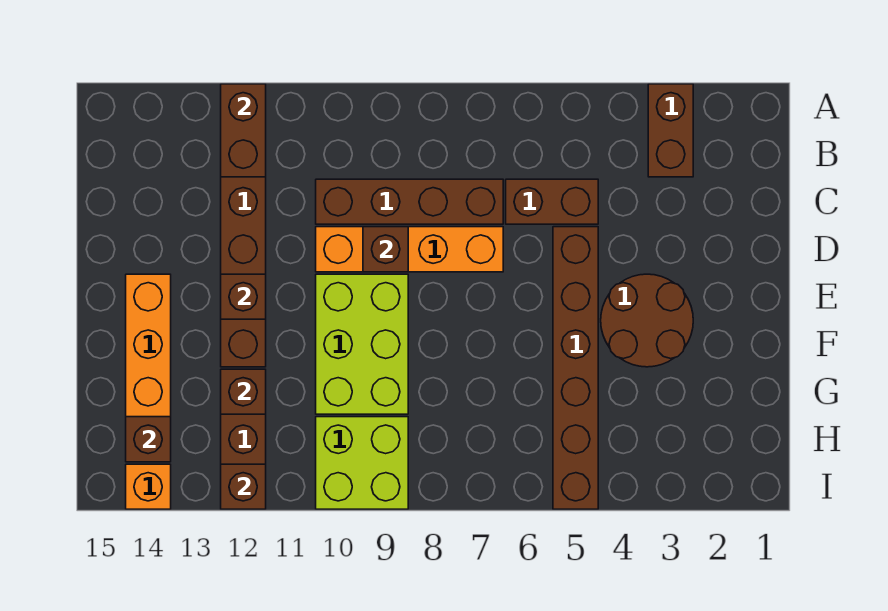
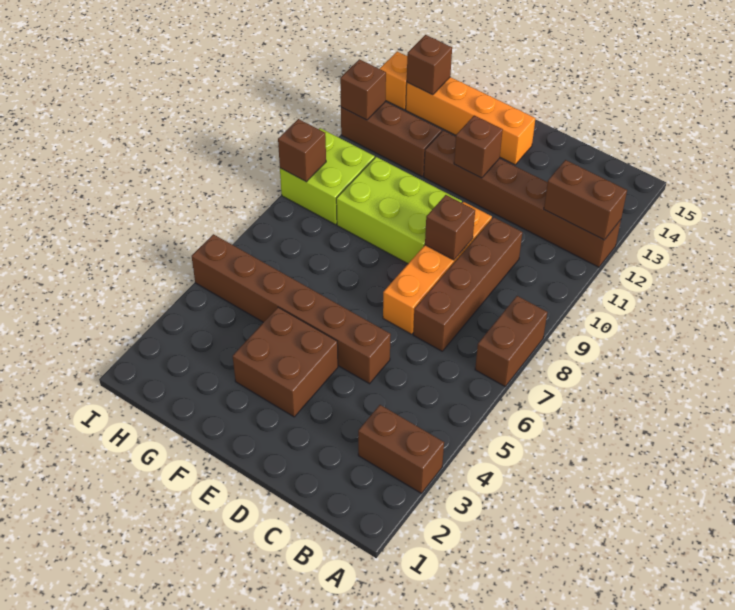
brown brick C5:C6 level 1 -> brown brick A7:A8 level 1
brown round brick E3:F4 level 1 -> brown brick E3:F4 level 1
brown brick G12 level 2 -> brown brick I9 level 2

